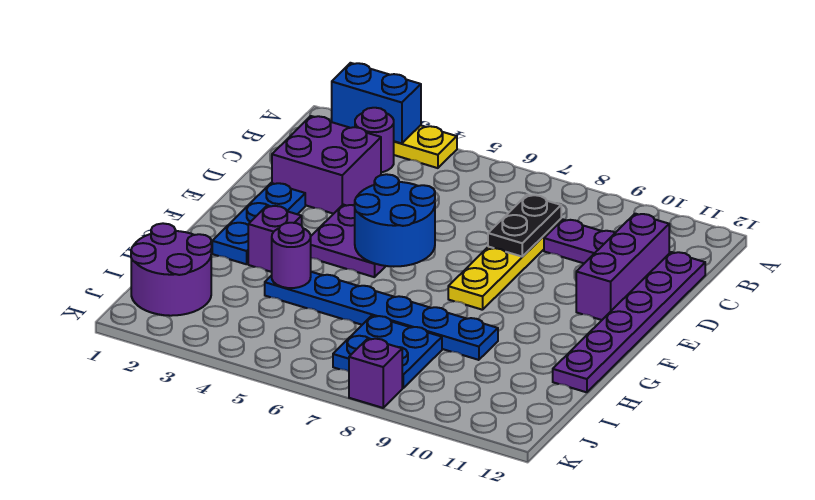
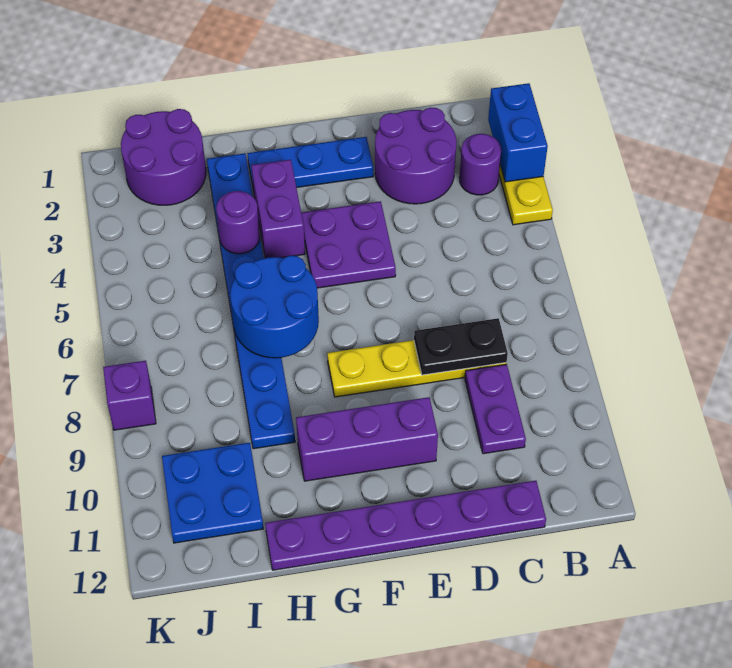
purple brick C2:D3 level 1 -> purple round brick C2:D3 level 1
purple brick C11:E11 level 1 -> purple brick E10:G10 level 1
blue round brick E5:F6 level 2 -> blue round brick G6:H7 level 2
purple brick G3 level 1 -> purple brick G3:G4 level 1
blue plate H4:H9 level 1 -> blue plate H2:H9 level 1
blue plate I7:J8 level 1 -> blue plate I10:J11 level 1

